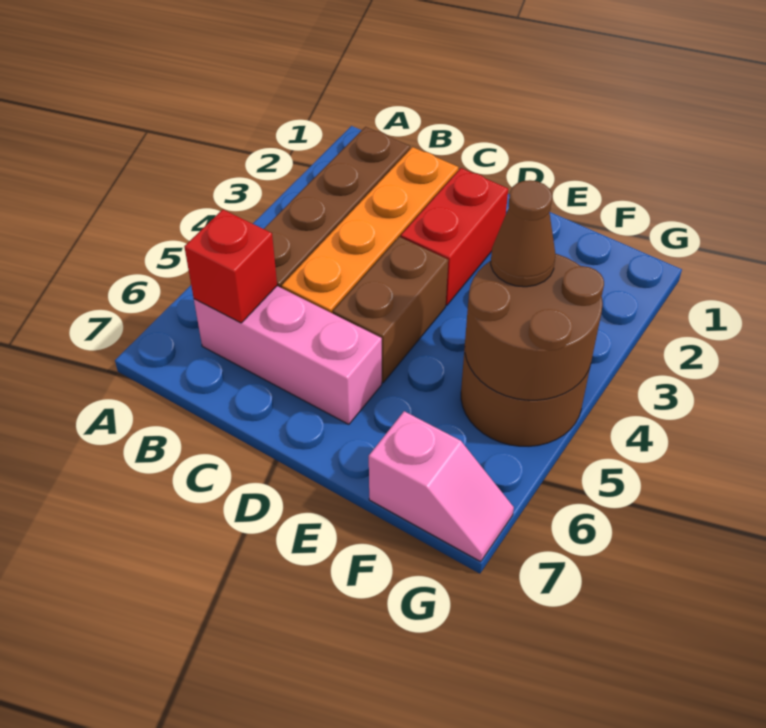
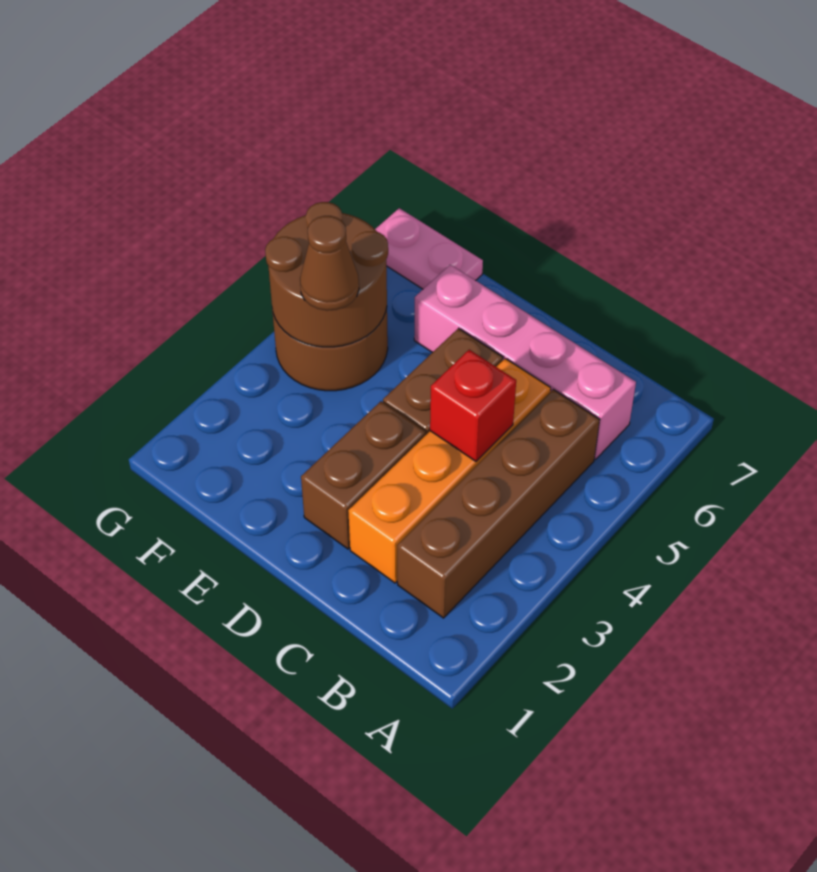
pink brick B6:D6 level 1 -> pink brick B6:E6 level 1
red brick B6 level 2 -> red brick C4 level 2
red brick D2:D3 level 1 -> brown brick D2:D3 level 1
pink slope F7:G7 level 1 top F -> pink plate F7:G7 level 1

